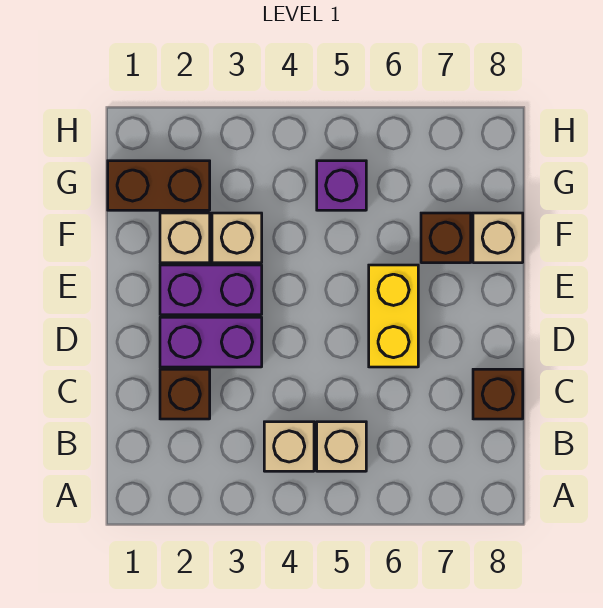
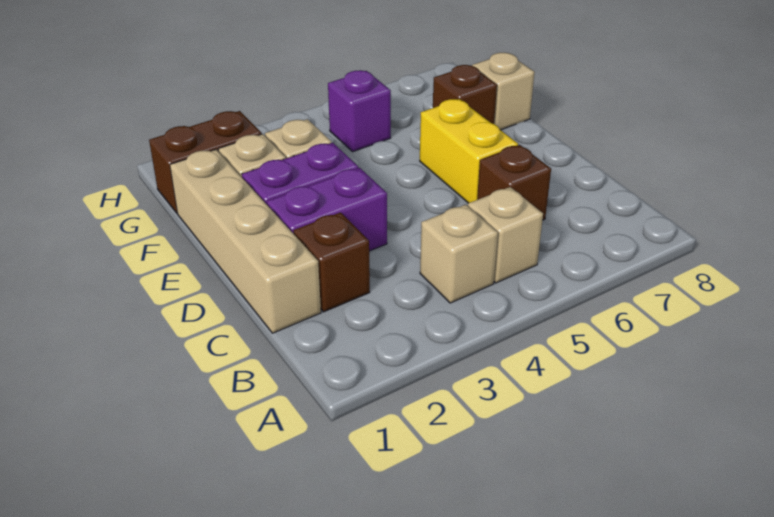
none -> tan brick C1:F1 level 1
brown brick C8 level 1 -> brown brick C6 level 1

